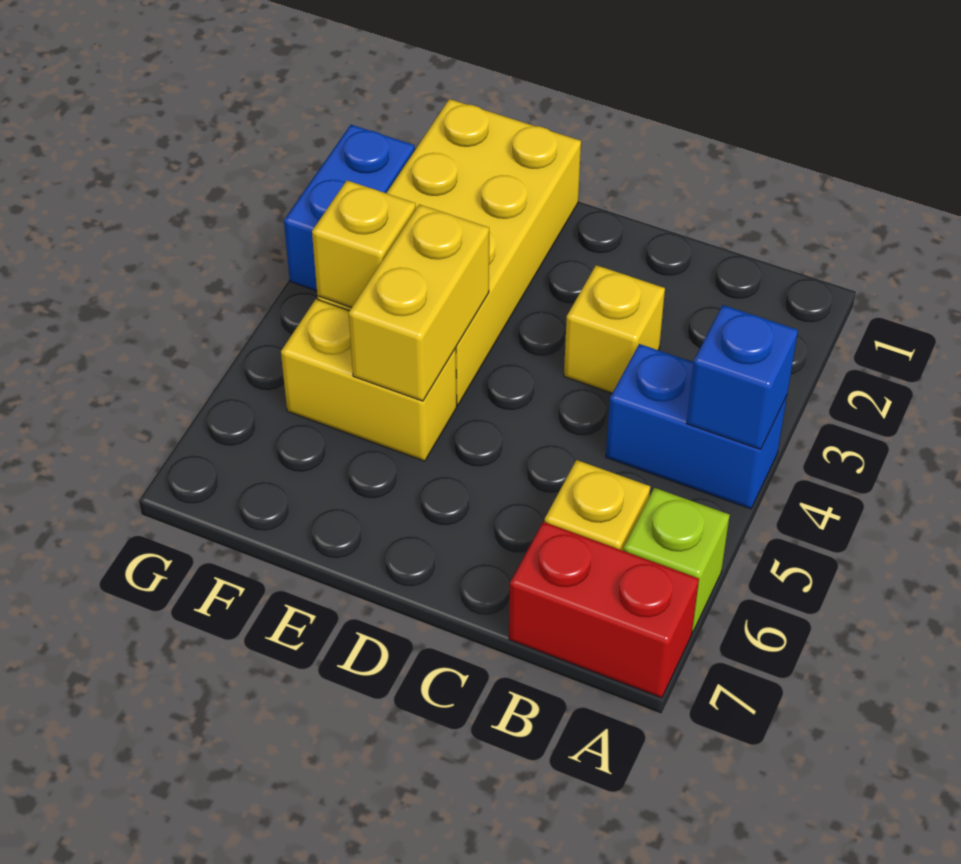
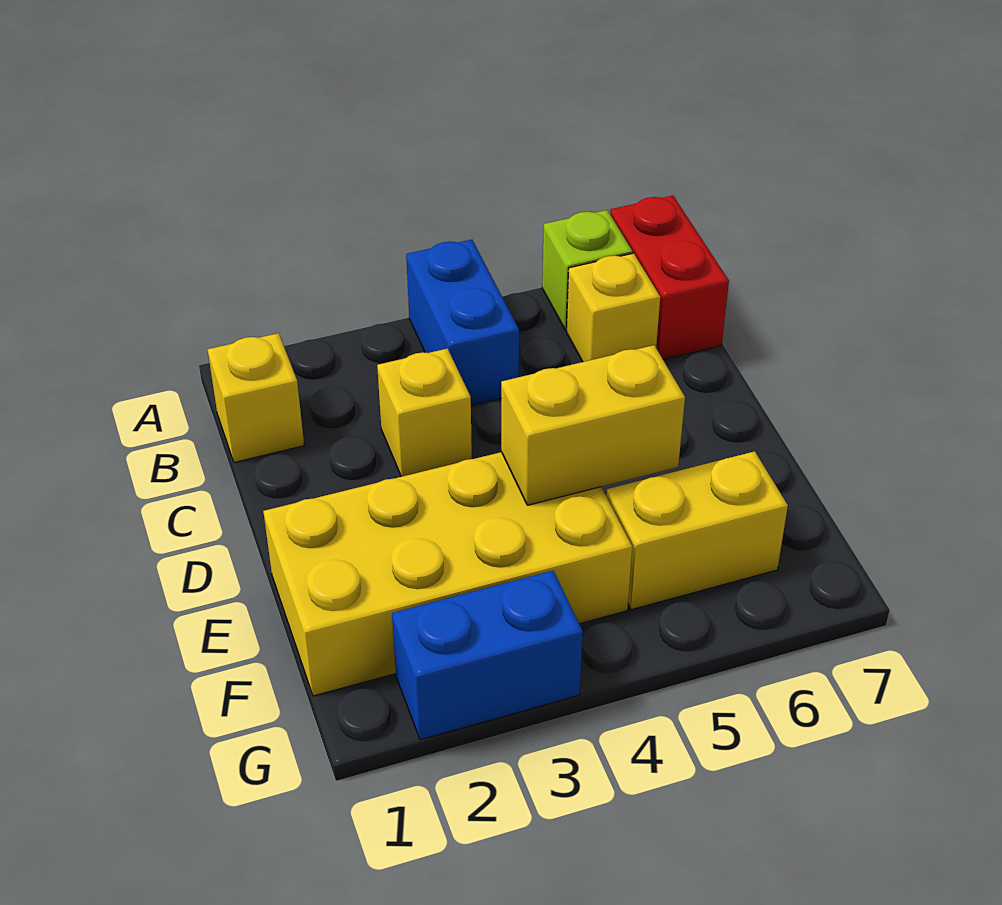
blue brick A4 level 2 -> none
yellow brick E5:F5 level 1 -> yellow brick F5:F6 level 1
yellow brick F4 level 2 -> yellow brick B1 level 1

